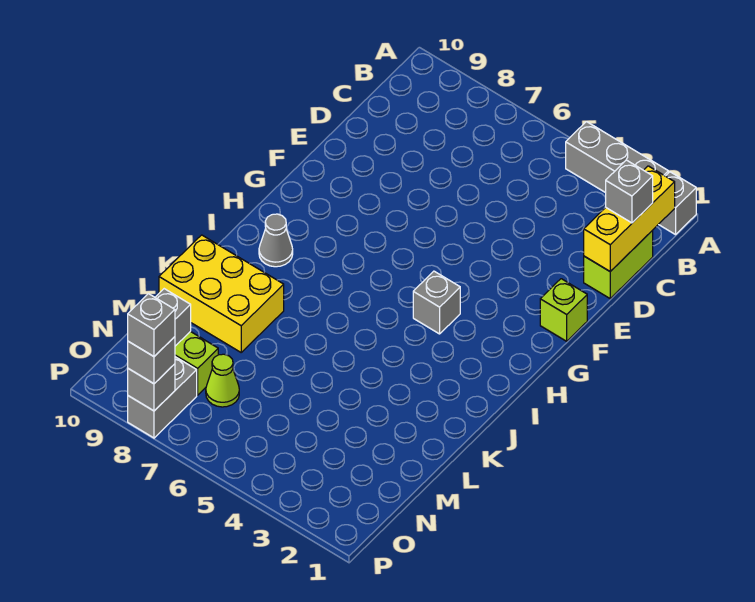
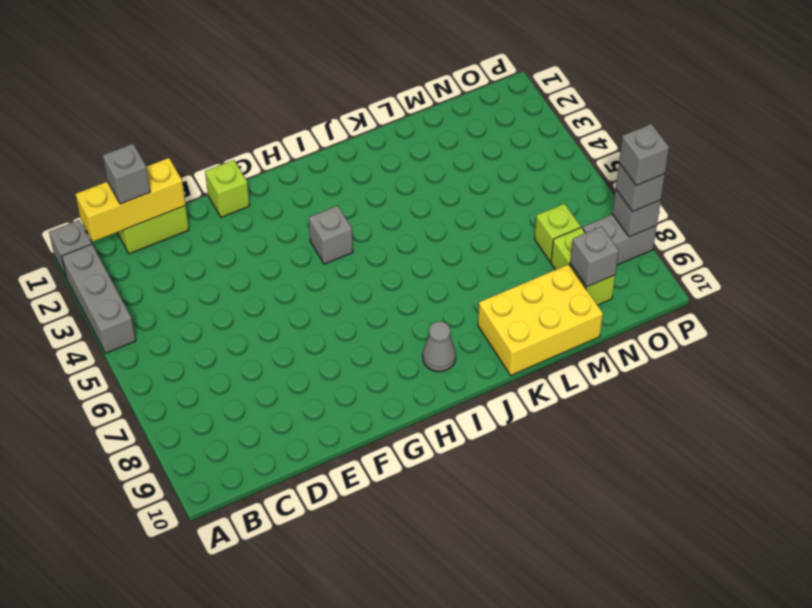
yellow brick K8:L10 level 1 -> yellow brick K9:M10 level 1
lime cone N7 level 1 -> lime brick N7 level 1

